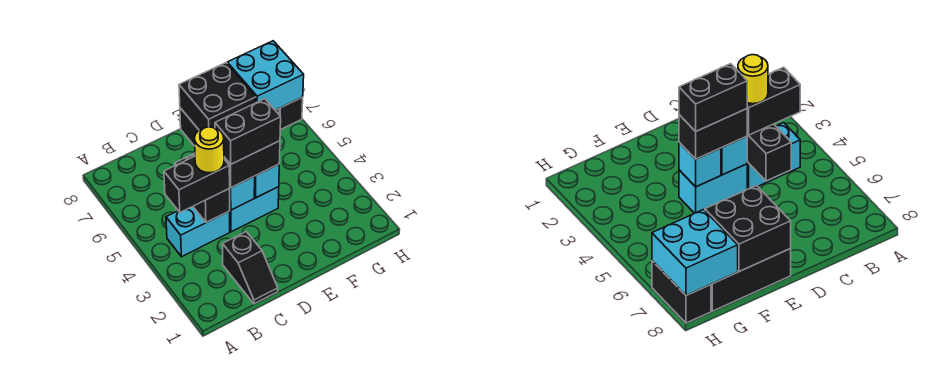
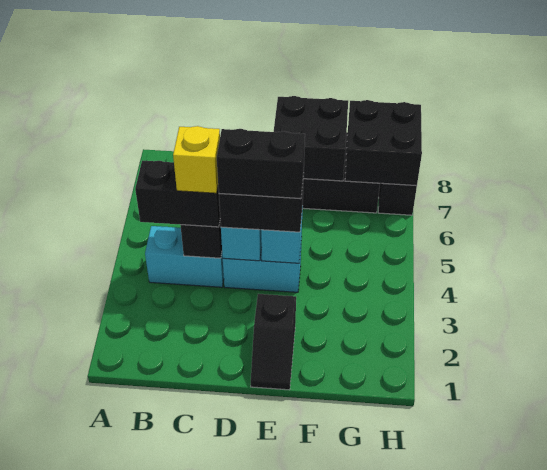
black slope C1:C2 level 1 top 2 -> black slope E1:E2 level 1 top 2
yellow round brick C4 level 4 -> yellow brick C4 level 4
cyan brick G7:H8 level 2 -> black brick G7:H8 level 2

